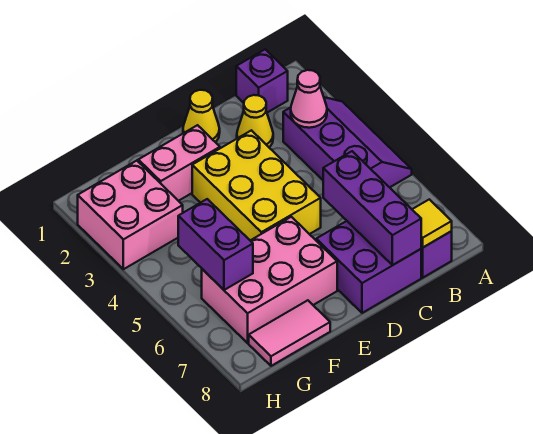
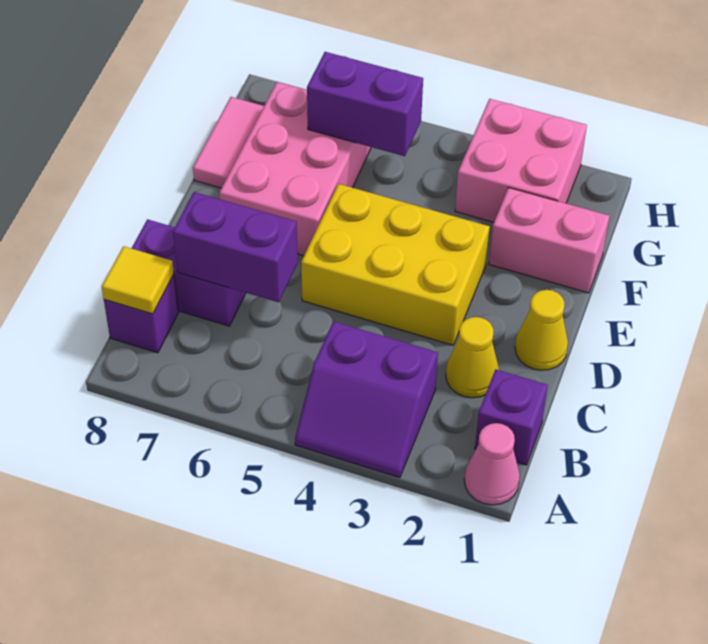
purple slope A3:B5 level 1 top B -> purple slope A3:B4 level 1 top B
pink cone B3 level 2 -> pink cone A1 level 1
purple brick C6:C8 level 2 -> purple brick C6:C7 level 2
purple brick C7:D8 level 1 -> purple brick C7:C8 level 1
pink brick E2:F2 level 1 -> pink brick F1:F2 level 1

